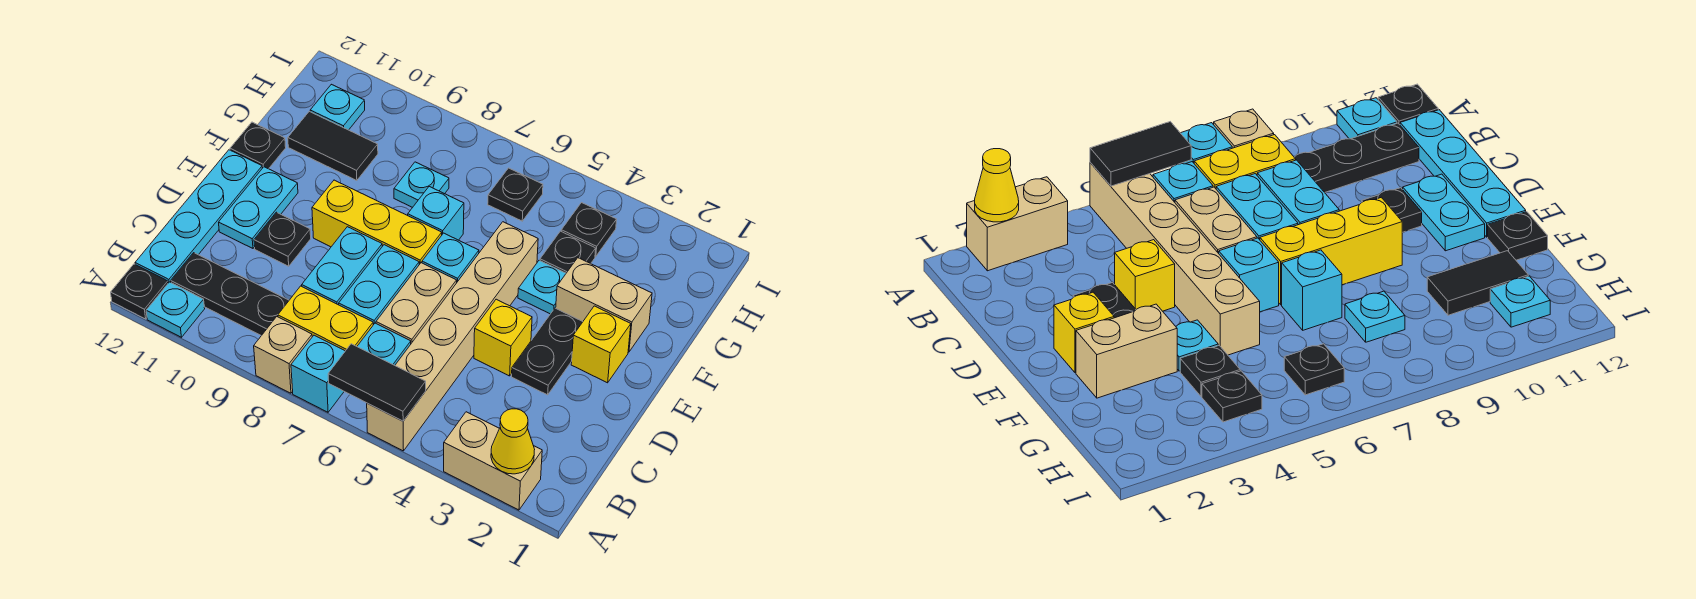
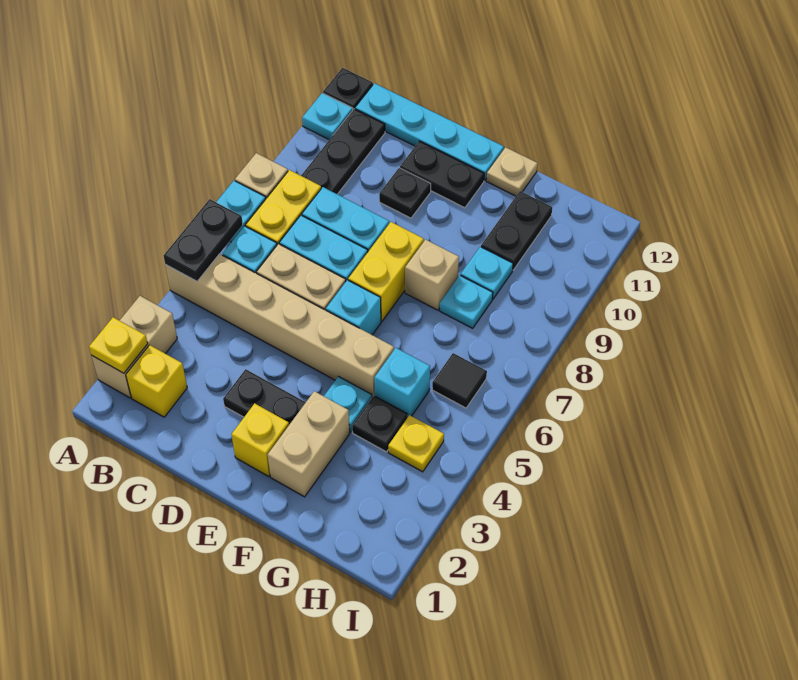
yellow cone A2 level 2 -> yellow plate A2 level 2
black tile A5:A6 level 2 -> black plate A5:A6 level 2
yellow brick D4 level 1 -> yellow brick B2 level 1
cyan plate D11:E11 level 1 -> black plate D11:E11 level 1
yellow brick E7:E9 level 1 -> yellow brick E7:E8 level 1
cyan brick F7 level 1 -> cyan brick G5 level 1
none -> tan brick F8 level 1
black plate F12 level 1 -> tan plate F12 level 1
black tile G10:G11 level 1 -> black plate G10:G11 level 1
black plate H4 level 1 -> yellow plate H4 level 1
black plate H6 level 1 -> black tile H6 level 1
cyan plate H11 level 1 -> cyan plate G9 level 1

